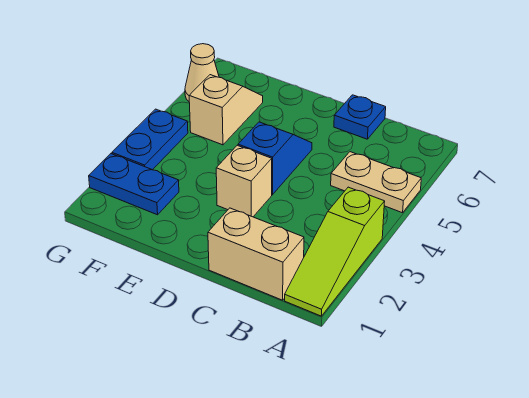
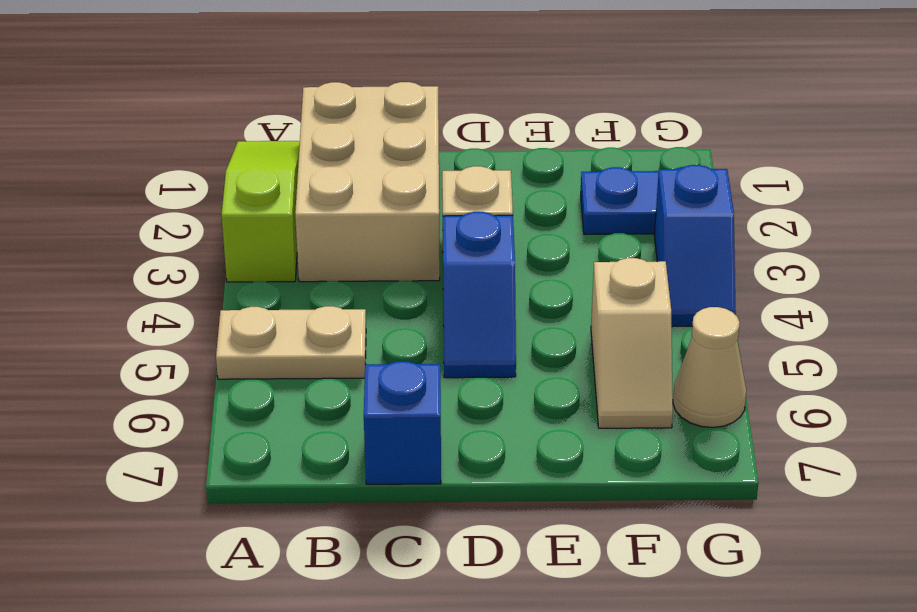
tan brick B1:C1 level 1 -> tan brick B1:C3 level 1
blue plate C7 level 1 -> blue brick C7 level 1
blue plate G3:G4 level 1 -> blue slope G3:G4 level 1 top 3

